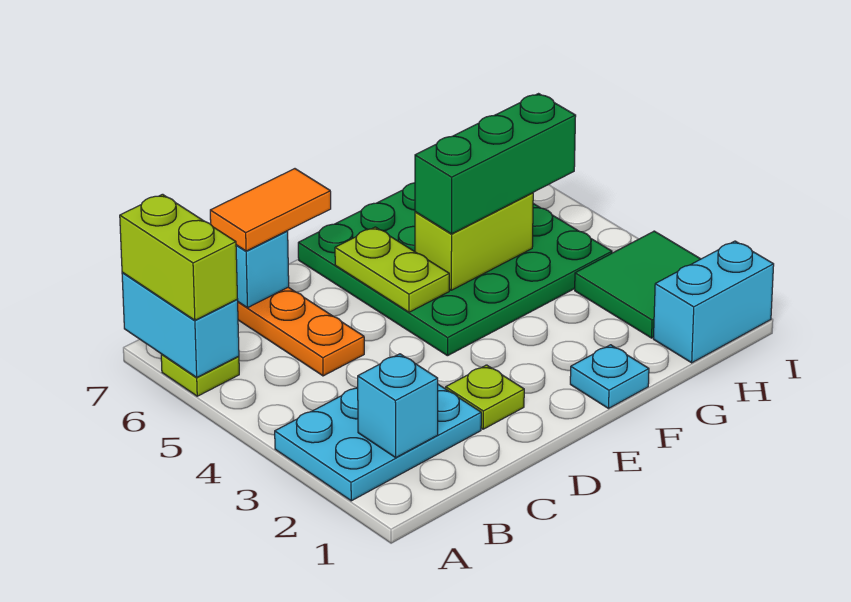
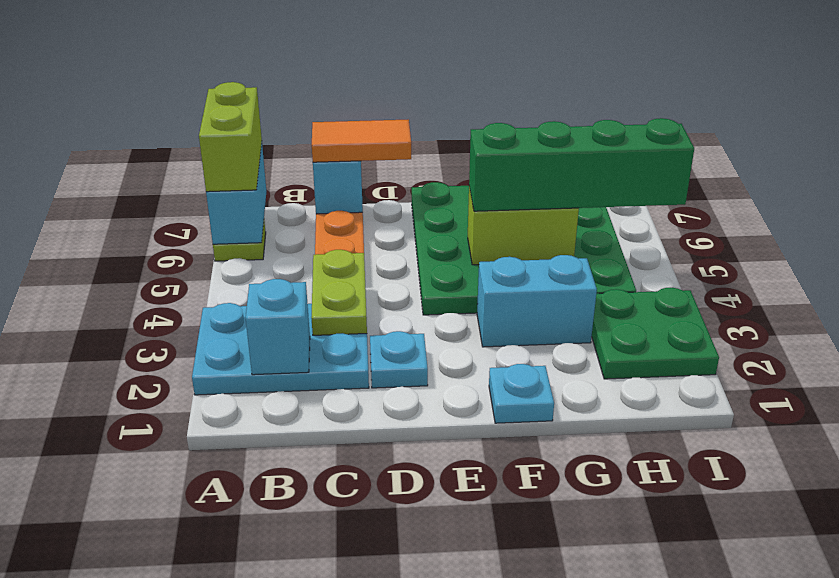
lime plate D2 level 1 -> cyan plate D2 level 1
lime plate E5:E6 level 2 -> lime plate C3:C4 level 2
green brick F5:H5 level 3 -> green brick F5:I5 level 3
cyan brick H1:I1 level 1 -> cyan brick F3:G3 level 1
green tile H2:I3 level 1 -> green plate H2:I3 level 1

